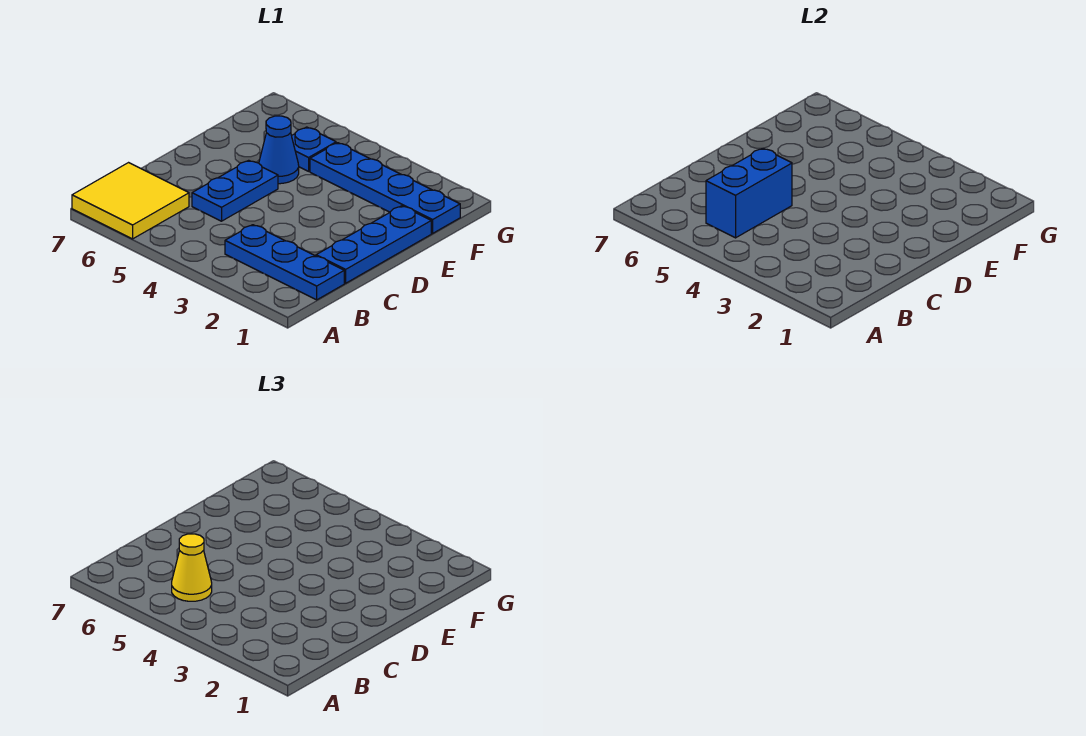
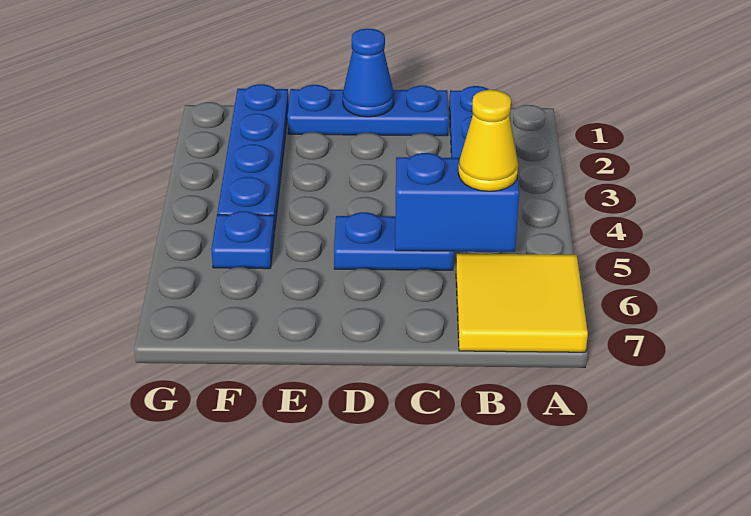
blue cone E5 level 1 -> blue cone D1 level 2

